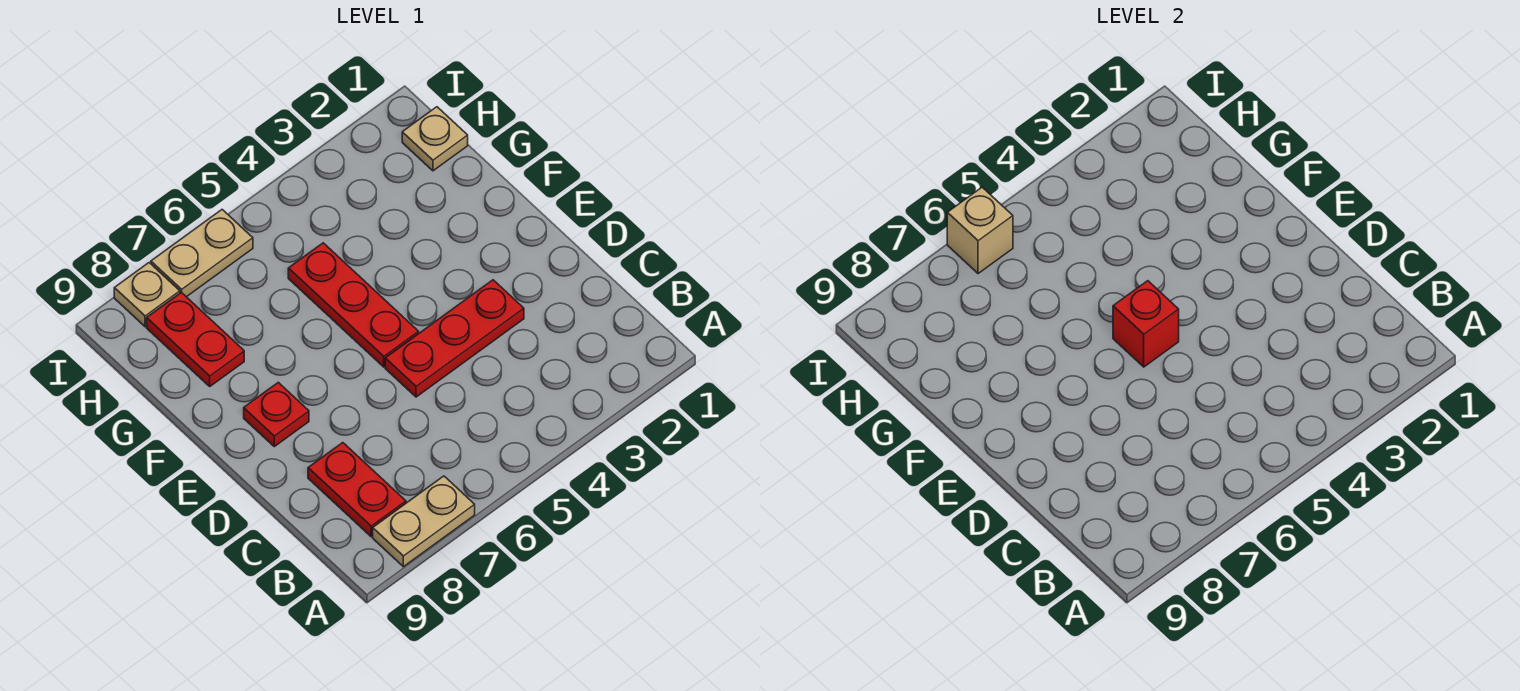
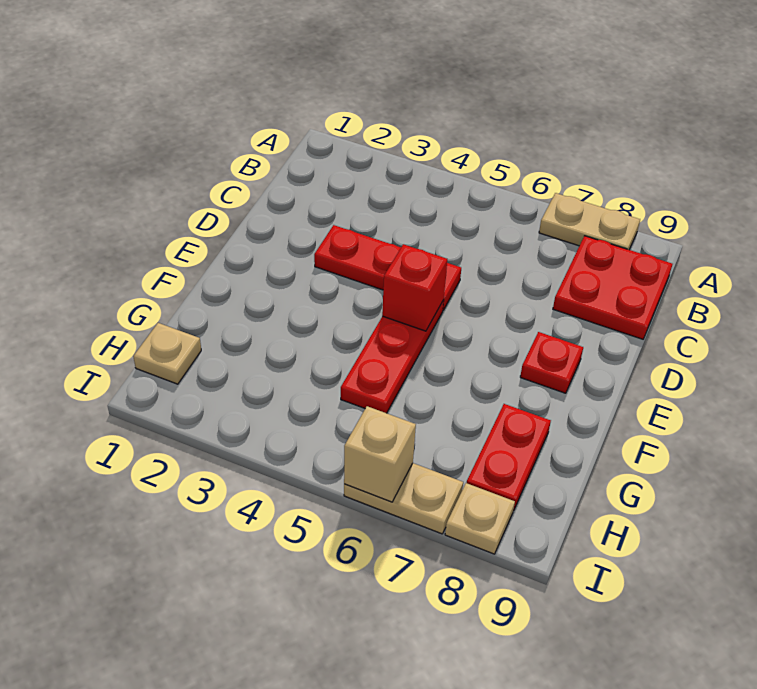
red plate B8:C8 level 1 -> red plate B8:C9 level 1

